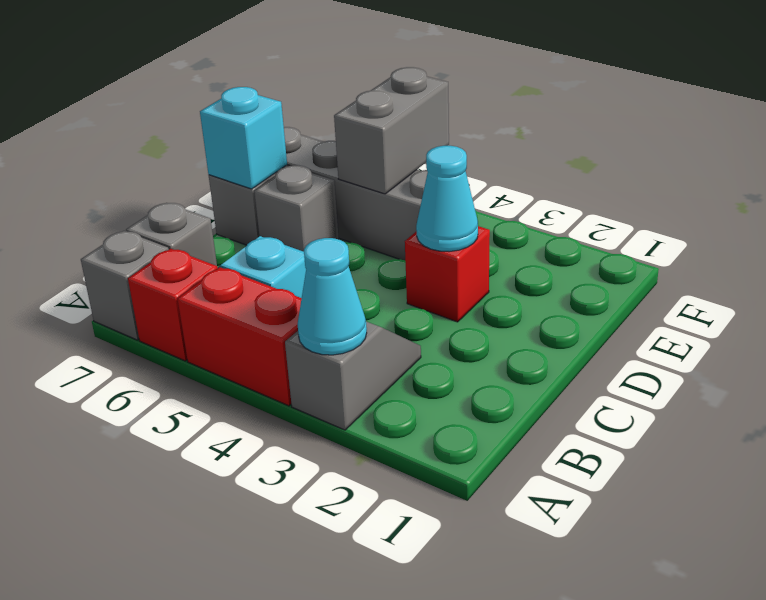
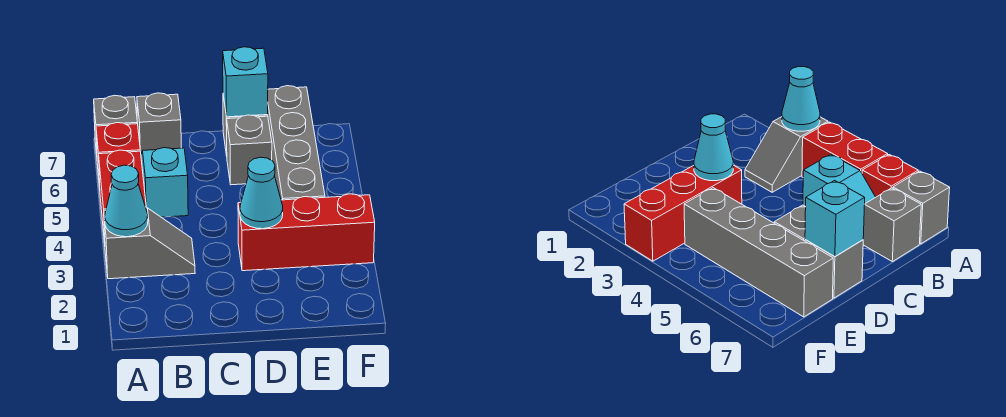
red brick D3 level 1 -> red brick D3:F3 level 1
grey brick E5:F5 level 2 -> none

